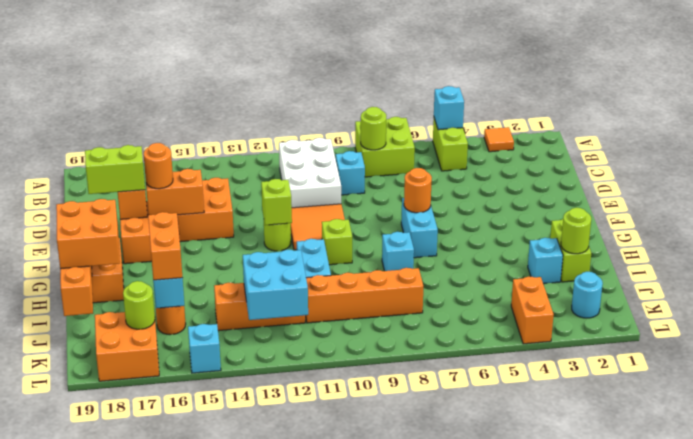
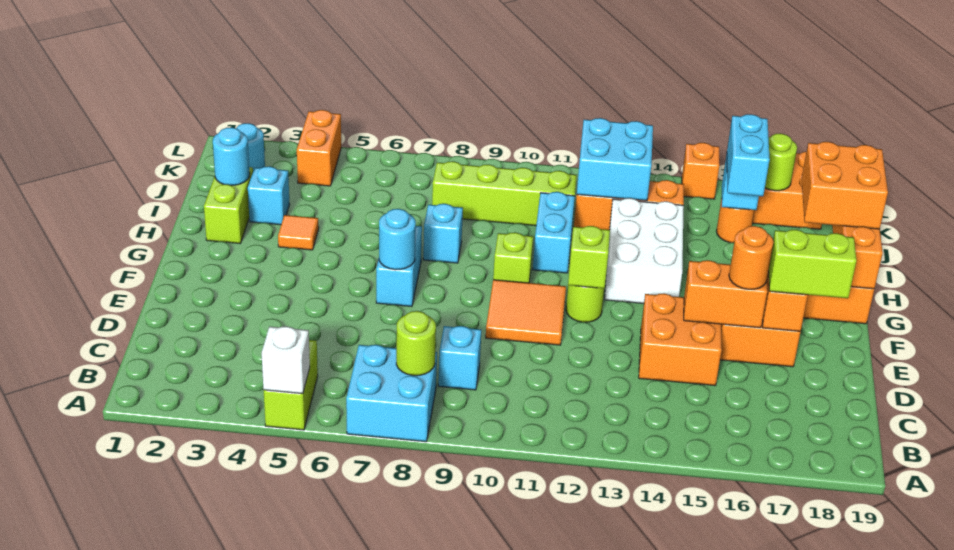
orange tile A3 level 1 -> orange tile H4 level 1
cyan brick A5 level 2 -> white brick A5 level 2
lime brick A7:B8 level 1 -> cyan brick A7:B8 level 1
white brick B10:D11 level 1 -> white brick G13:I14 level 1
orange round brick F7 level 2 -> cyan round brick F7 level 2
lime round brick I2 level 2 -> cyan round brick I2 level 2
orange brick I16:J16 level 3 -> cyan brick I16:J16 level 3
orange brick J8:J11 level 1 -> lime brick J8:J11 level 1
cyan brick L15 level 1 -> orange brick L15 level 1

